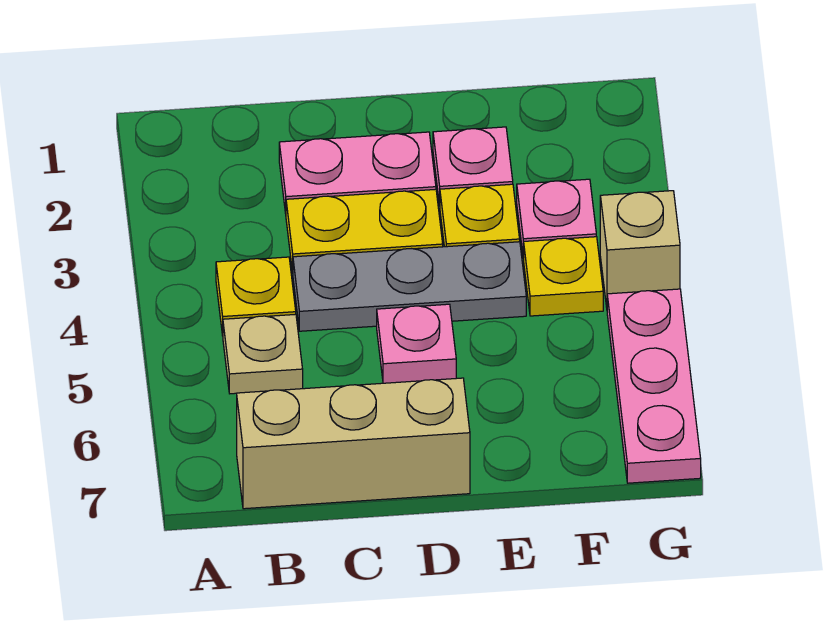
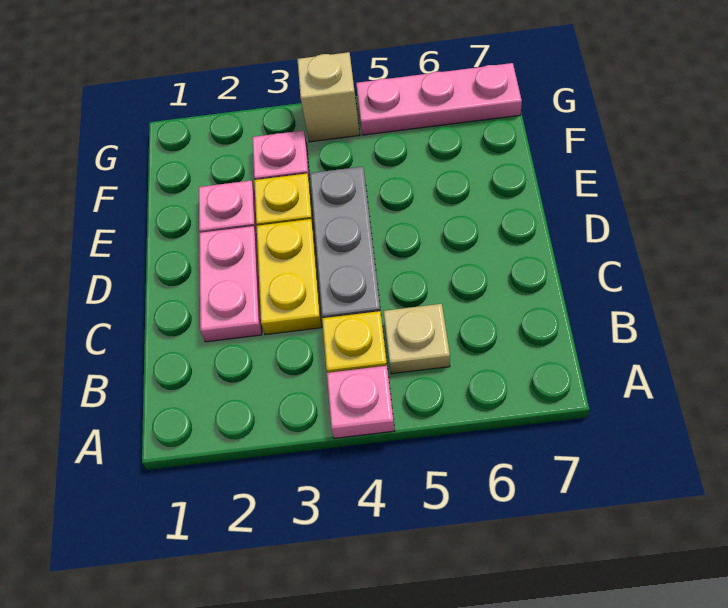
tan brick B7:D7 level 1 -> none
pink plate D5 level 1 -> pink plate A4 level 1
yellow plate F4 level 1 -> none

